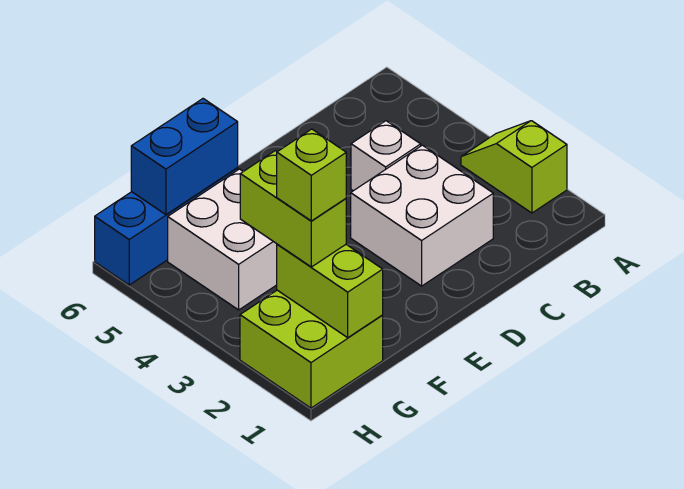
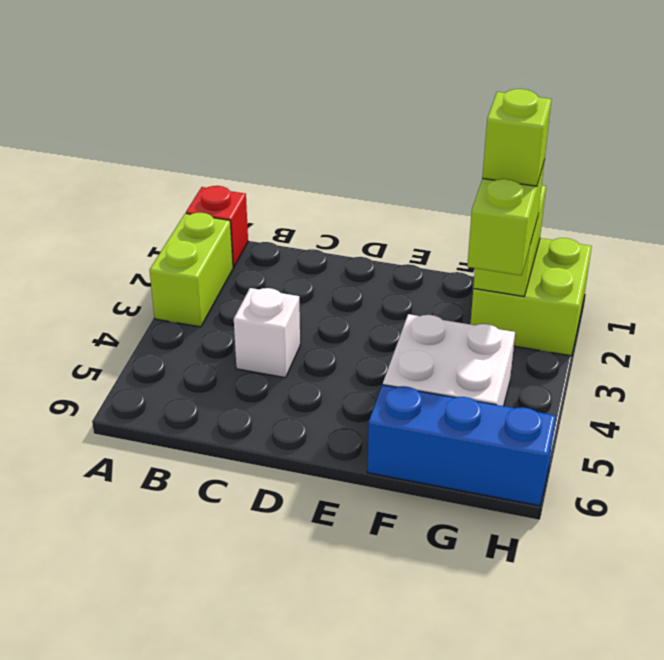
none -> red brick A1 level 1
lime slope A2:A3 level 1 top 2 -> lime brick A2:A3 level 1
white brick C2:D3 level 1 -> none
blue brick F6:G6 level 2 -> none

